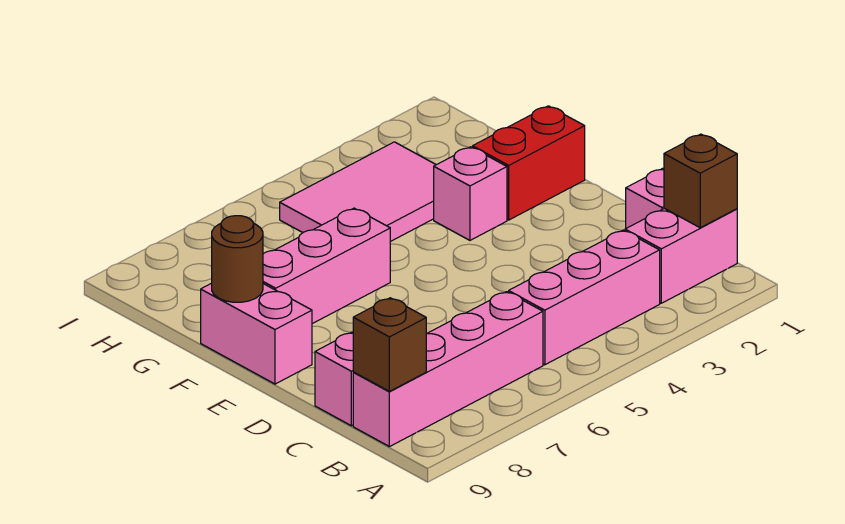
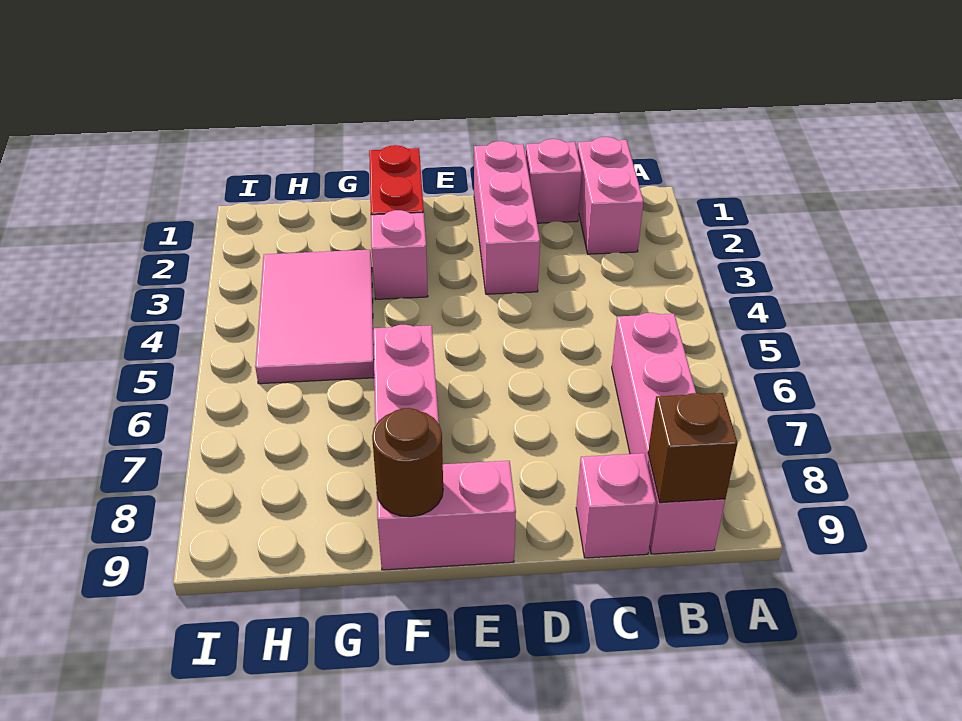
brown brick B1 level 2 -> none
pink brick B3:B5 level 1 -> pink brick D1:D3 level 1

